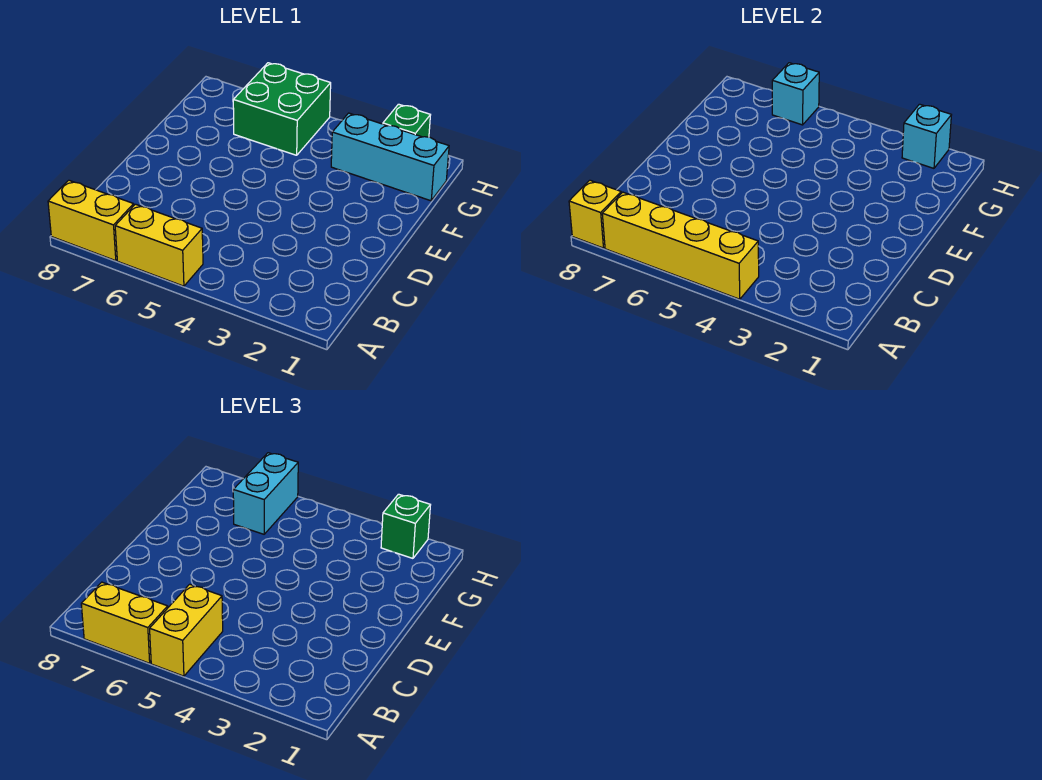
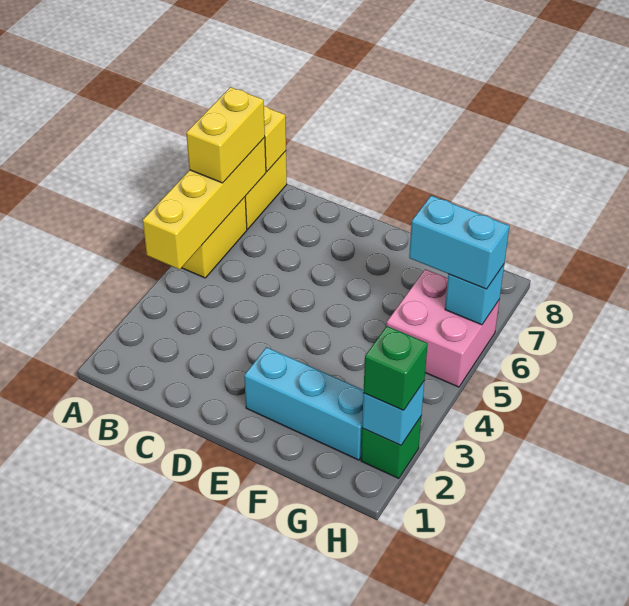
yellow brick A5:B5 level 3 -> none
cyan brick G1:G3 level 1 -> cyan brick E2:G2 level 1
green brick G5:H6 level 1 -> pink brick G5:H6 level 1

